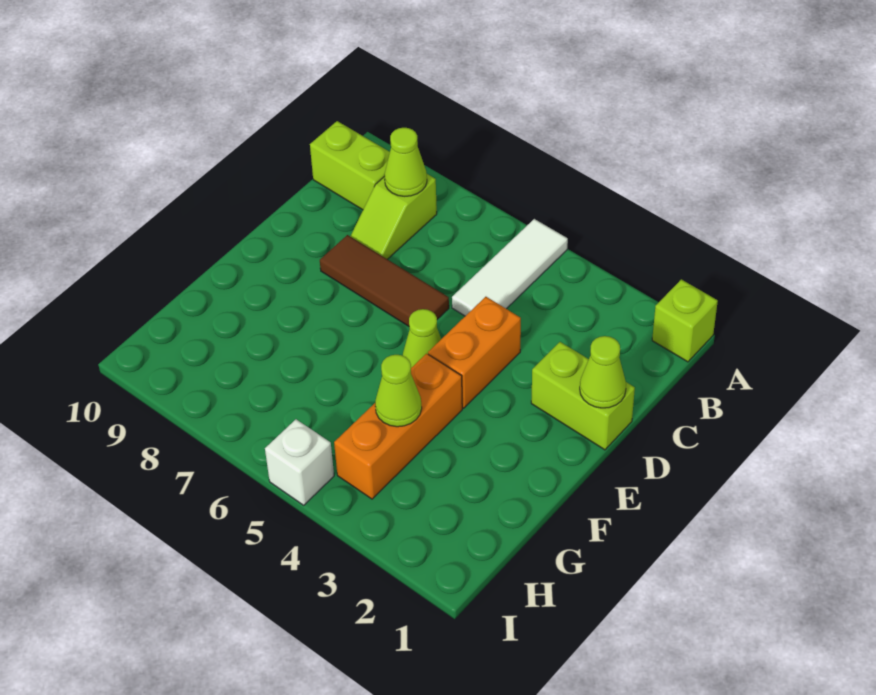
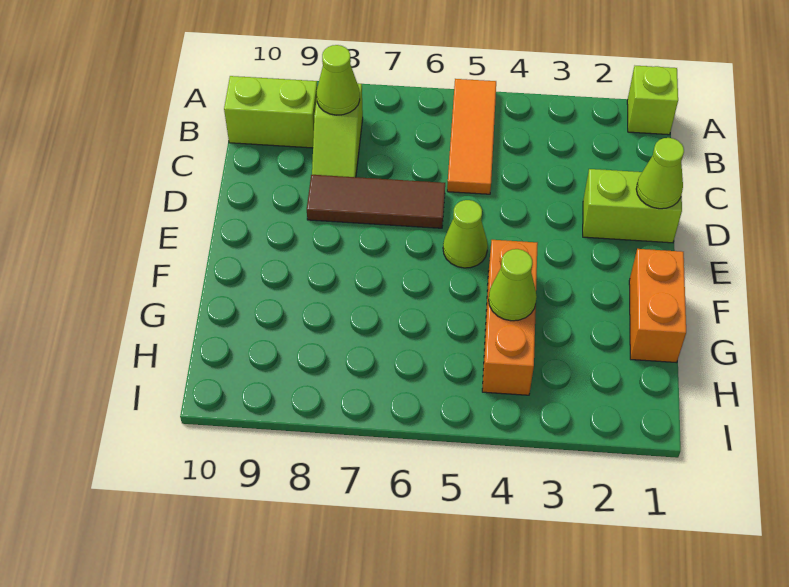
white tile A5:C5 level 1 -> orange tile A5:C5 level 1
orange brick D4:E4 level 1 -> orange brick F1:G1 level 1
white brick I5 level 1 -> none

